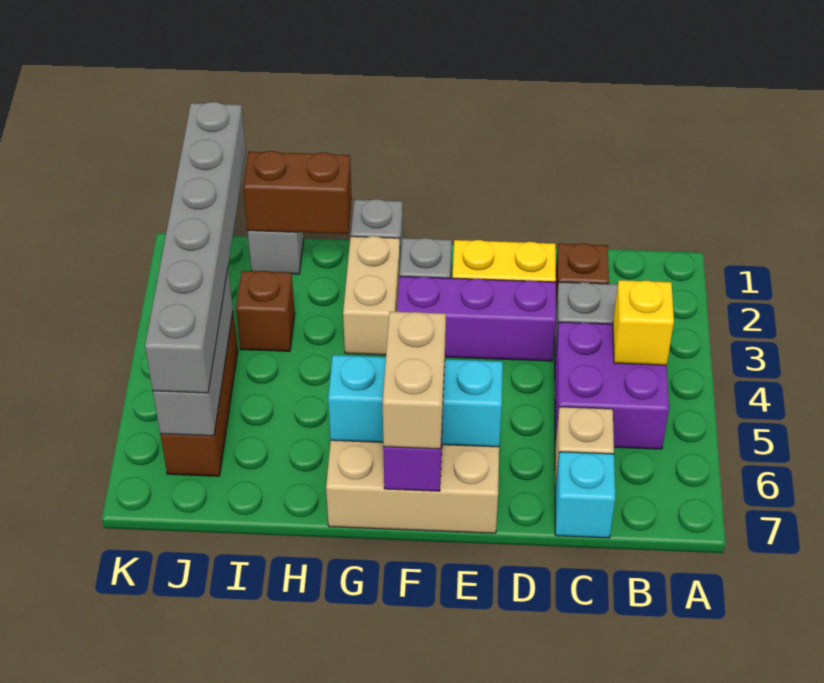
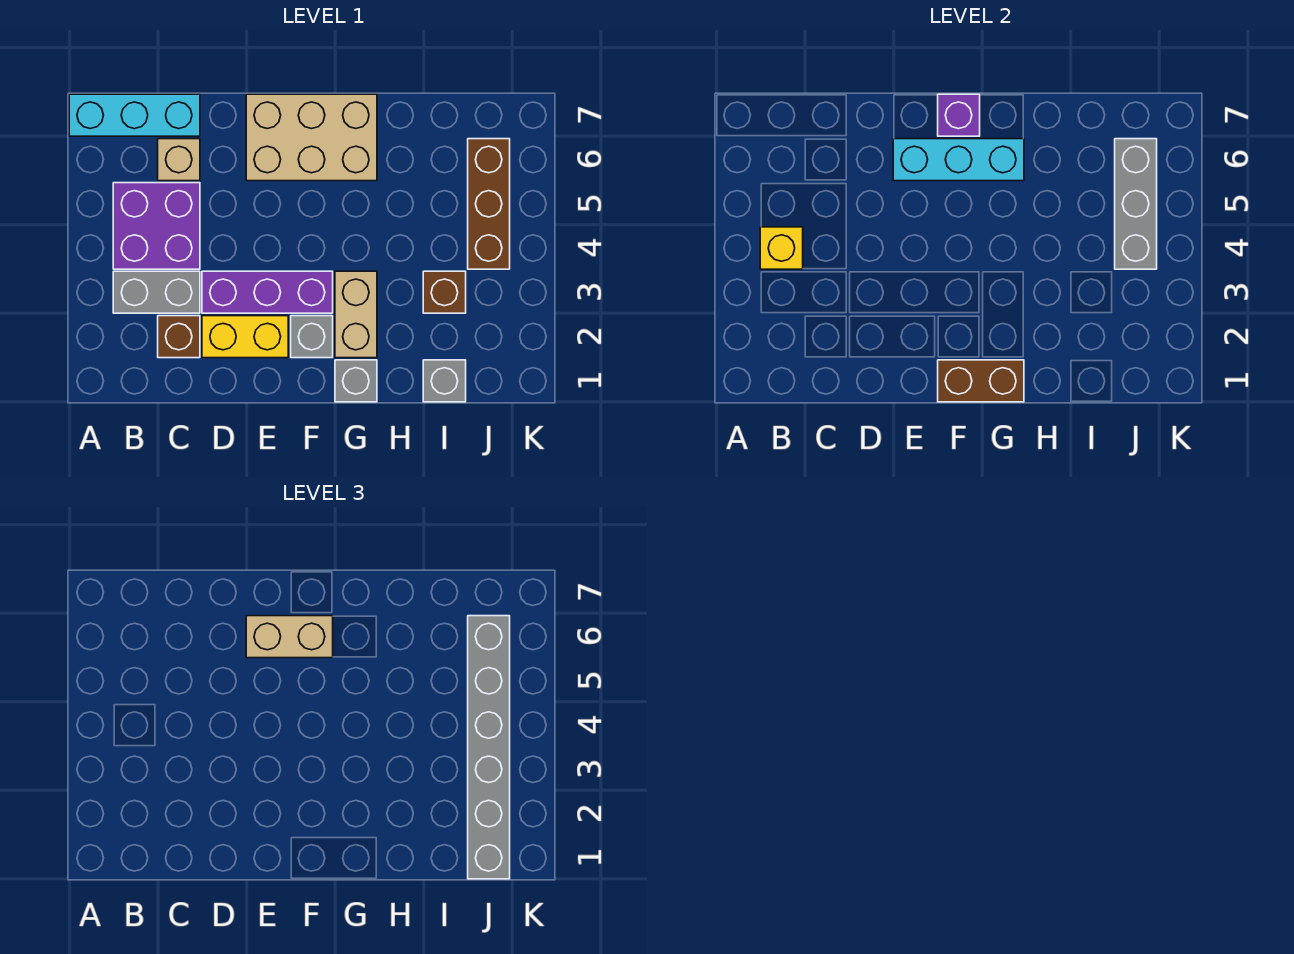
cyan brick C7 level 1 -> cyan brick A7:C7 level 1
tan brick F6:F7 level 3 -> tan brick E6:F6 level 3
brown brick H1:I1 level 2 -> brown brick F1:G1 level 2

